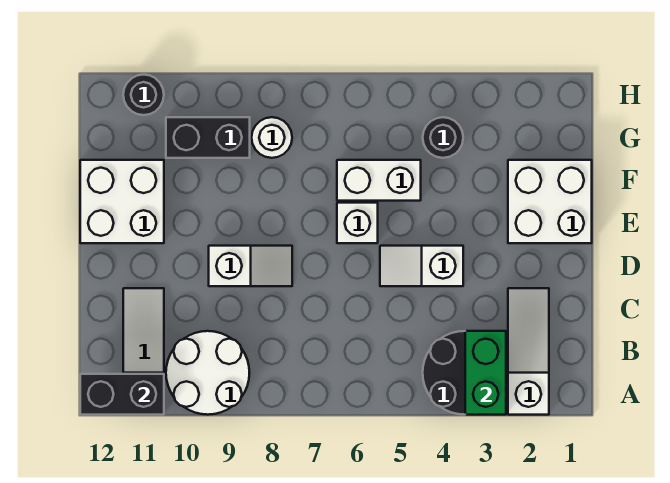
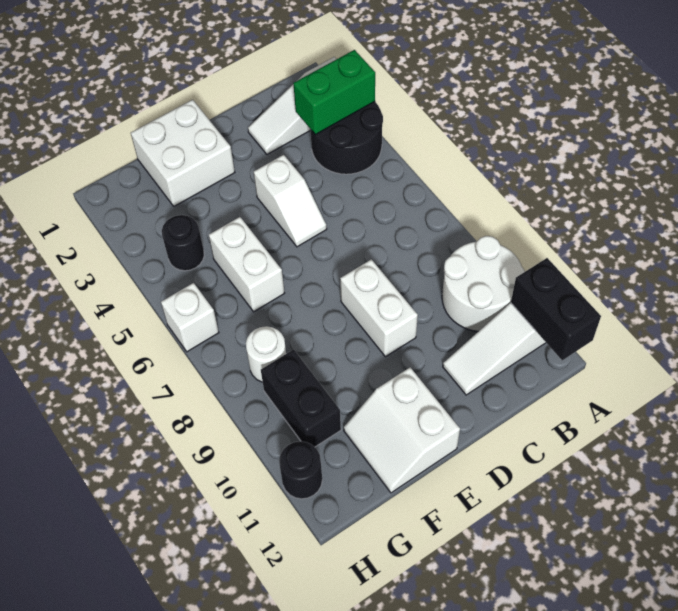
white slope D8:D9 level 1 top 9 -> white brick D8:D9 level 1
white brick E6 level 1 -> white brick H6 level 1
white brick E11:F12 level 1 -> white slope E11:F12 level 1 top E

